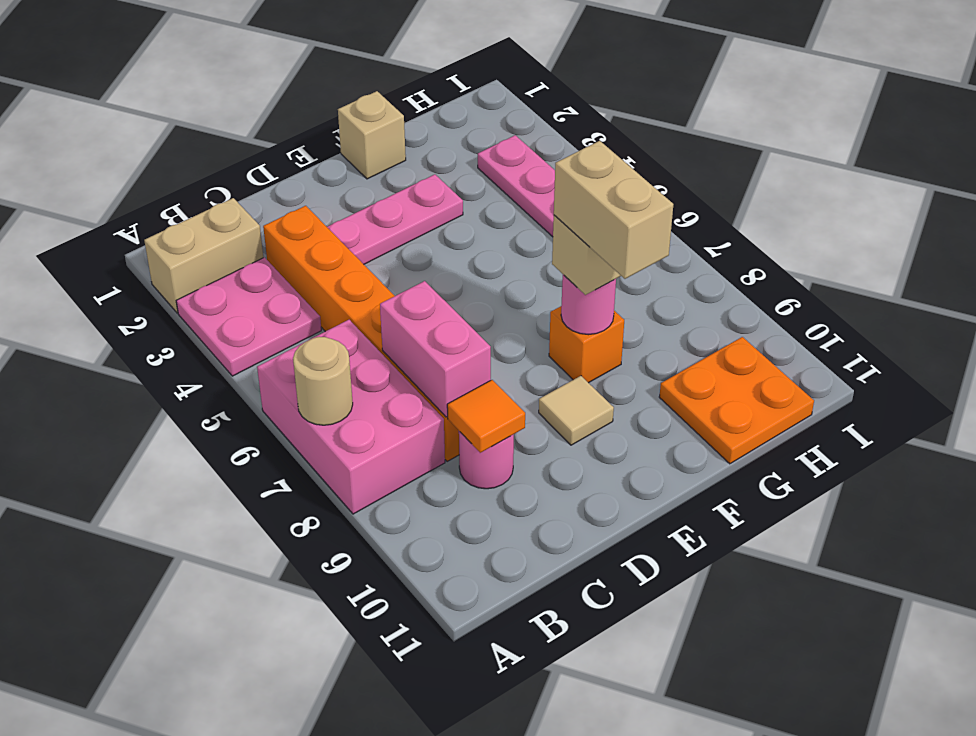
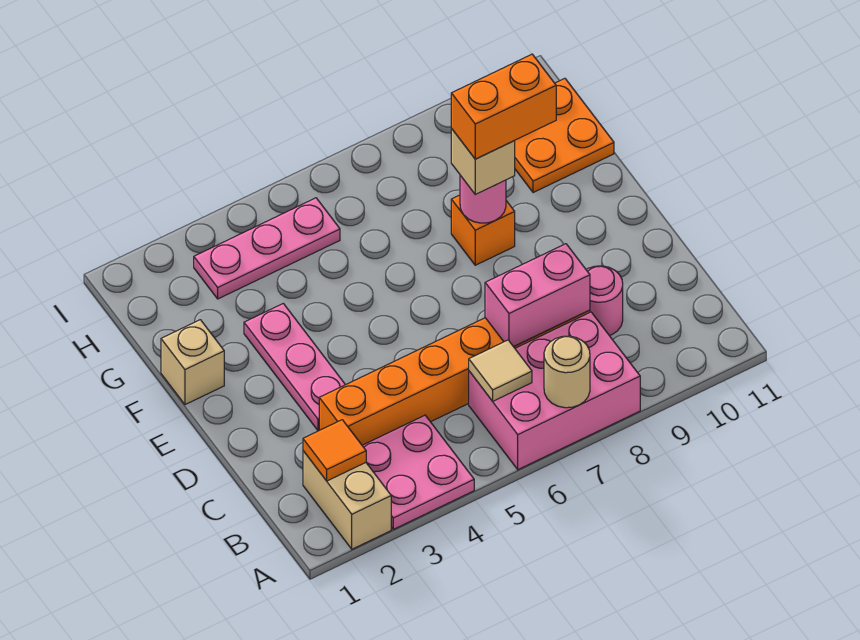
orange tile C9 level 2 -> orange tile B2 level 2
tan tile E9 level 1 -> tan tile B6 level 2
tan brick F8:F9 level 4 -> orange brick F8:F9 level 4

